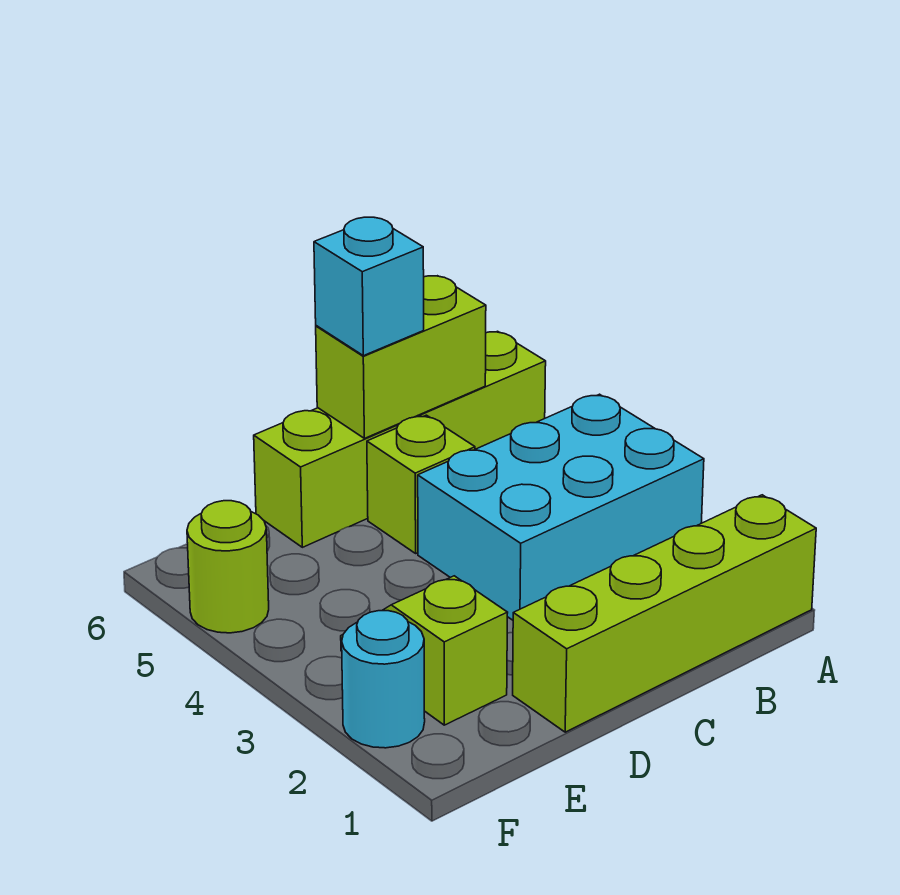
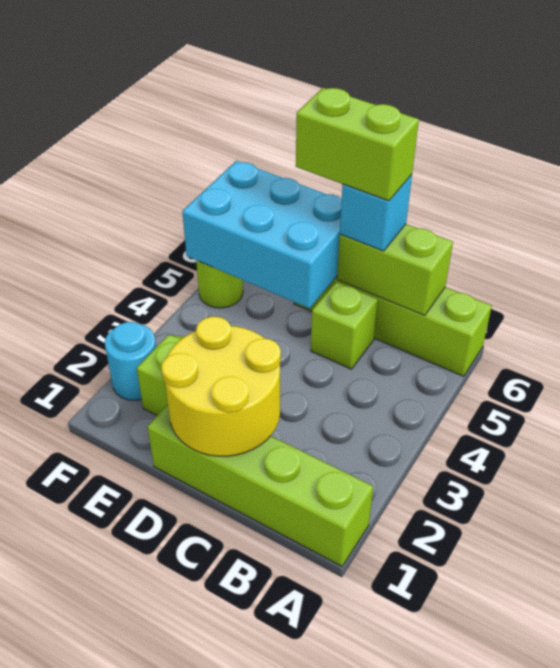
cyan brick A3:C4 level 1 -> cyan brick D5:F6 level 2
none -> yellow round brick C1:D2 level 2
none -> lime brick C6:D6 level 4

